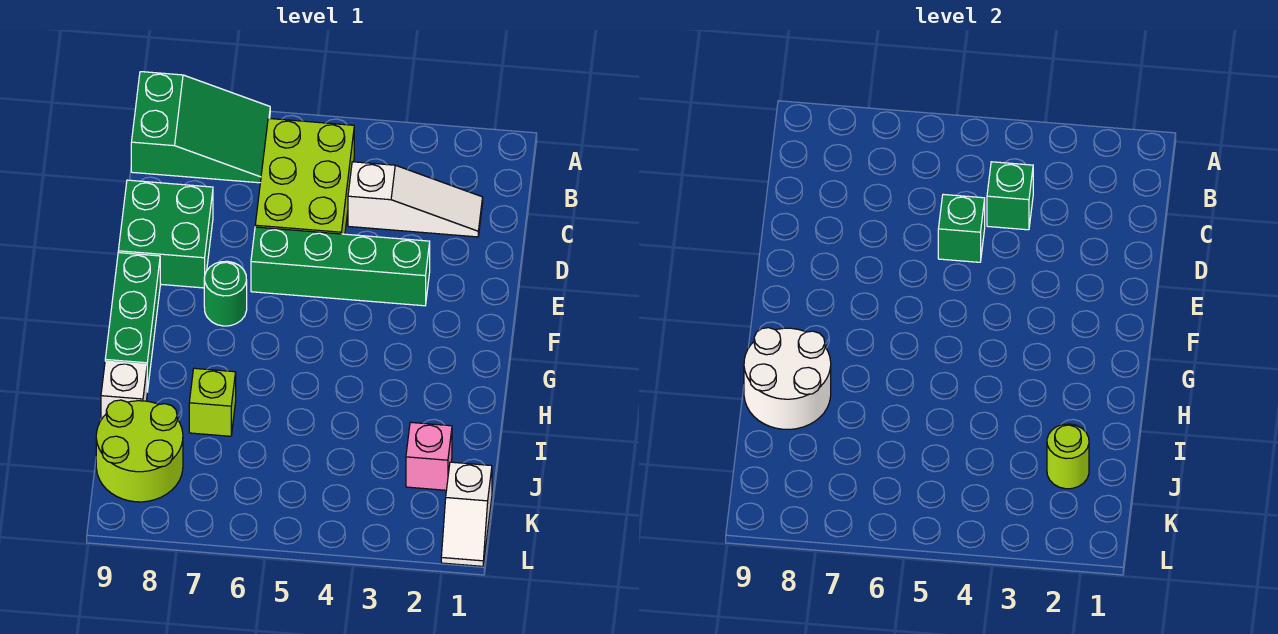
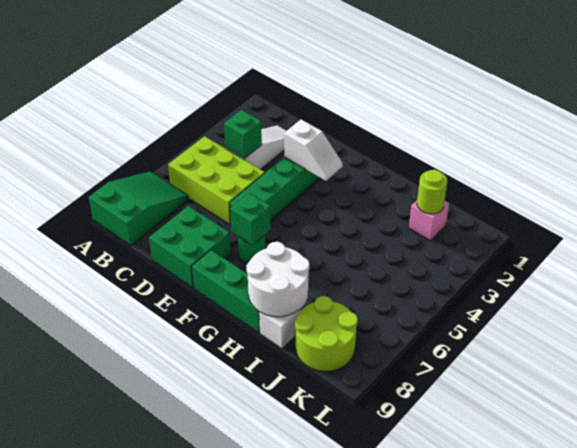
green brick D5 level 2 -> green brick F7 level 2
lime brick I7 level 1 -> none
white slope K1:L1 level 1 top K -> white slope E3:F3 level 2 top E

